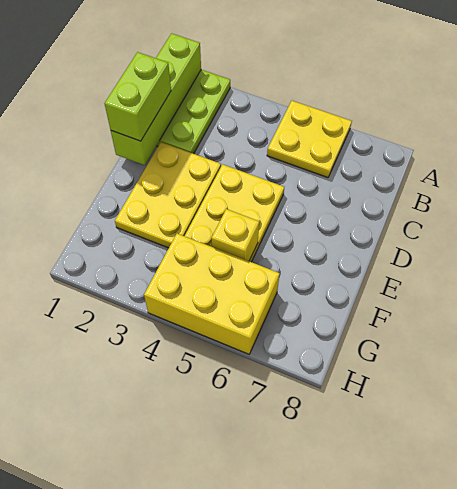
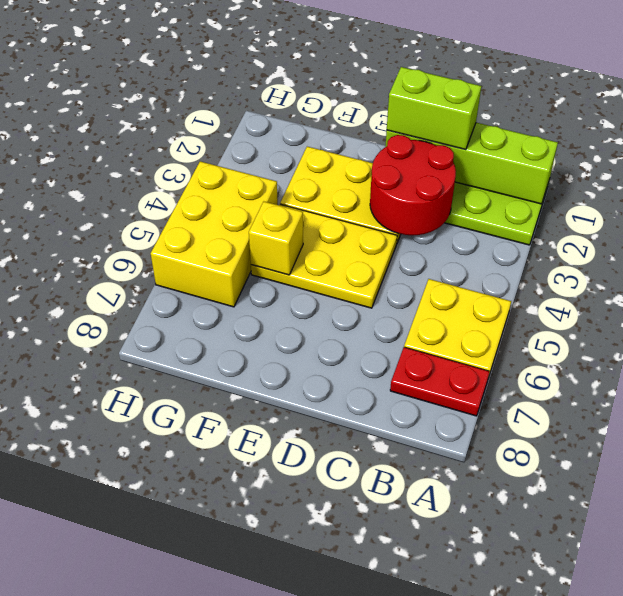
none -> red plate A7:B7 level 1
none -> red round brick C2:D3 level 2

